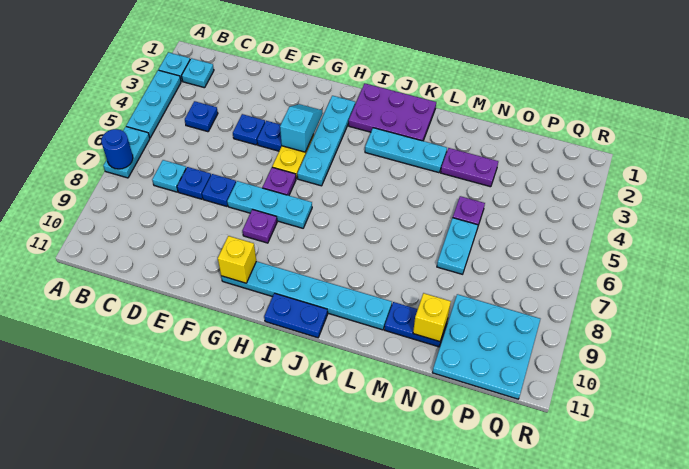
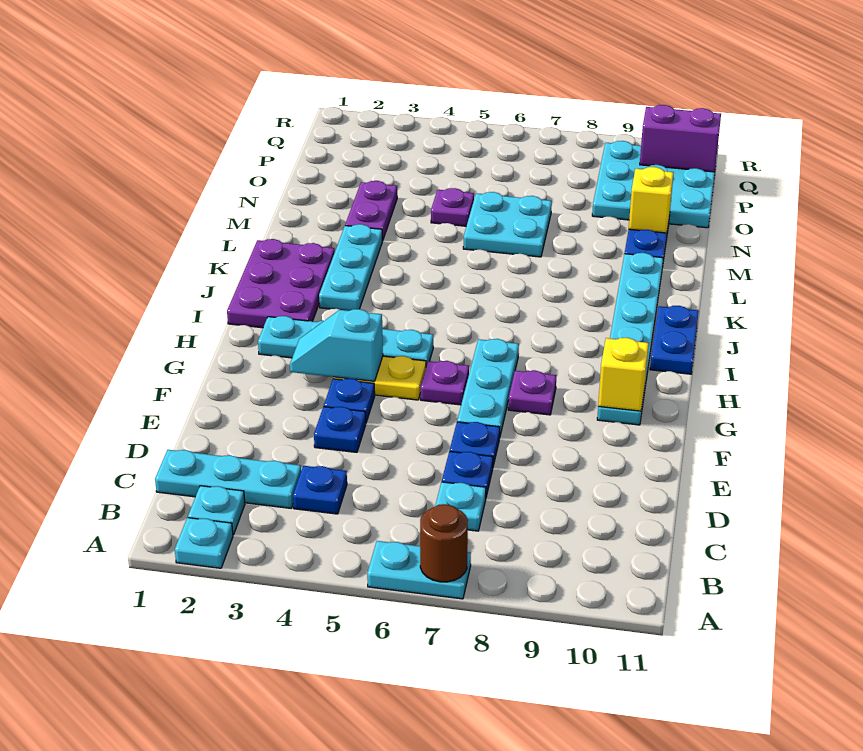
cyan plate A3:A5 level 1 -> cyan plate C1:C3 level 1
blue round brick A7 level 2 -> brown round brick A7 level 2
cyan plate N6:N7 level 1 -> cyan plate M6:N7 level 1
none -> purple brick Q10:Q11 level 2

